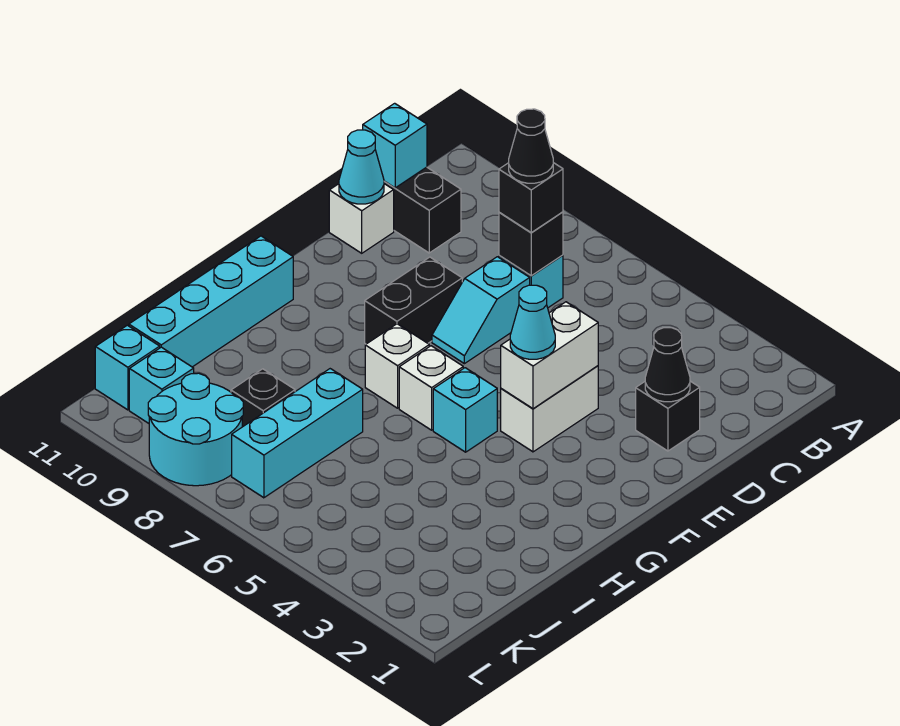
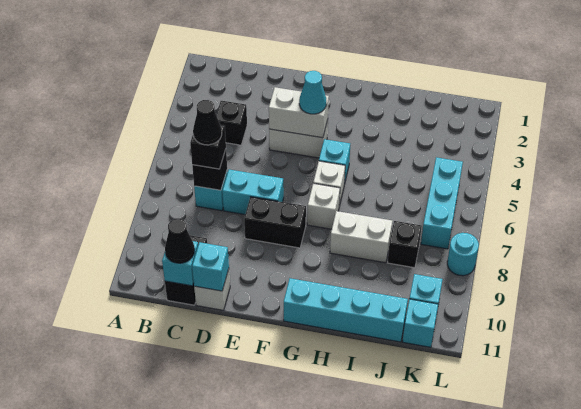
black brick D2 level 1 -> black brick C4 level 1
black cone D2 level 2 -> black cone C11 level 3
cyan slope D7:E7 level 1 top D -> cyan brick D7:E7 level 1
cyan cone D11 level 2 -> cyan brick D11 level 2
none -> white brick H8:I8 level 1
cyan brick I7:K7 level 1 -> cyan brick K5:K7 level 1
cyan round brick K8:L9 level 1 -> cyan round brick L8 level 1

